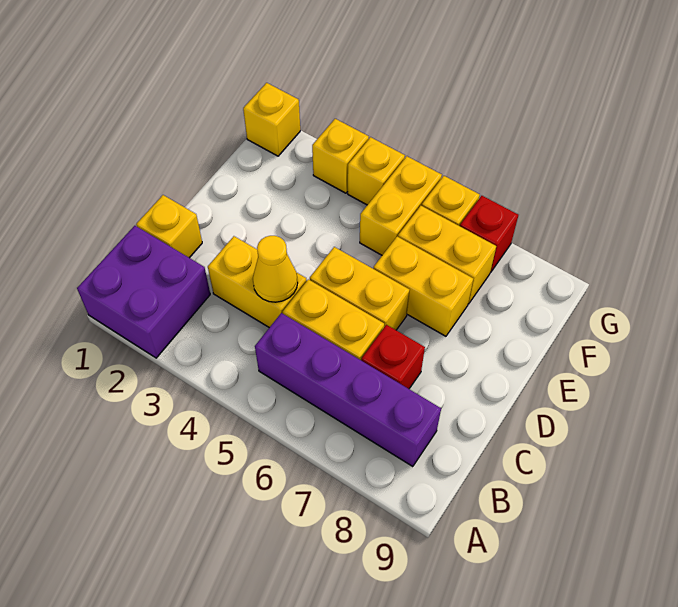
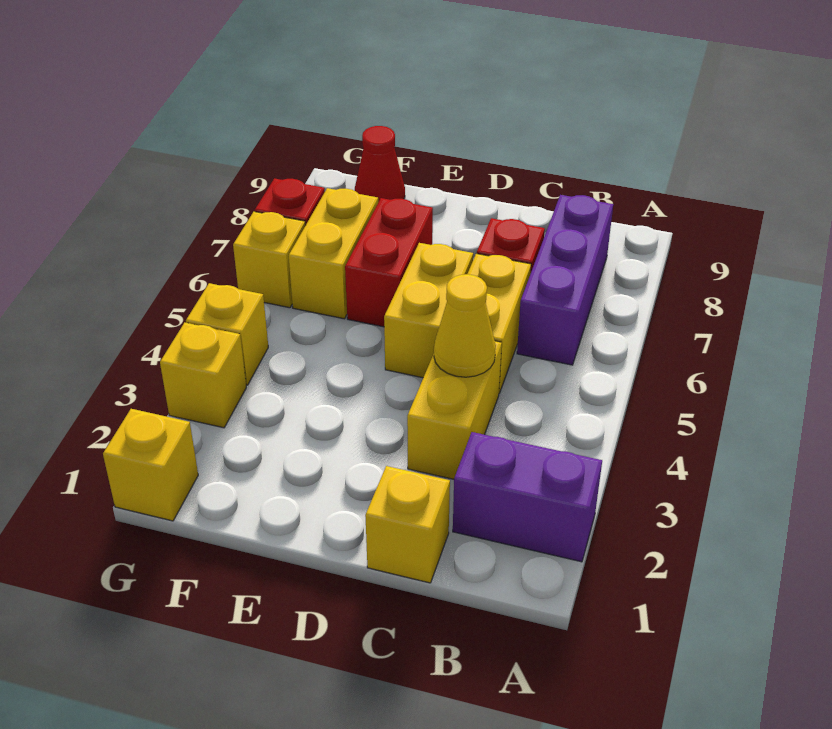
purple brick A1:B2 level 1 -> purple brick A2:B2 level 1
purple brick B5:B8 level 1 -> purple brick B6:B8 level 1
yellow brick E6:E7 level 1 -> red brick E6:E7 level 1
yellow brick F5:G5 level 1 -> none
none -> red cone F9 level 1

